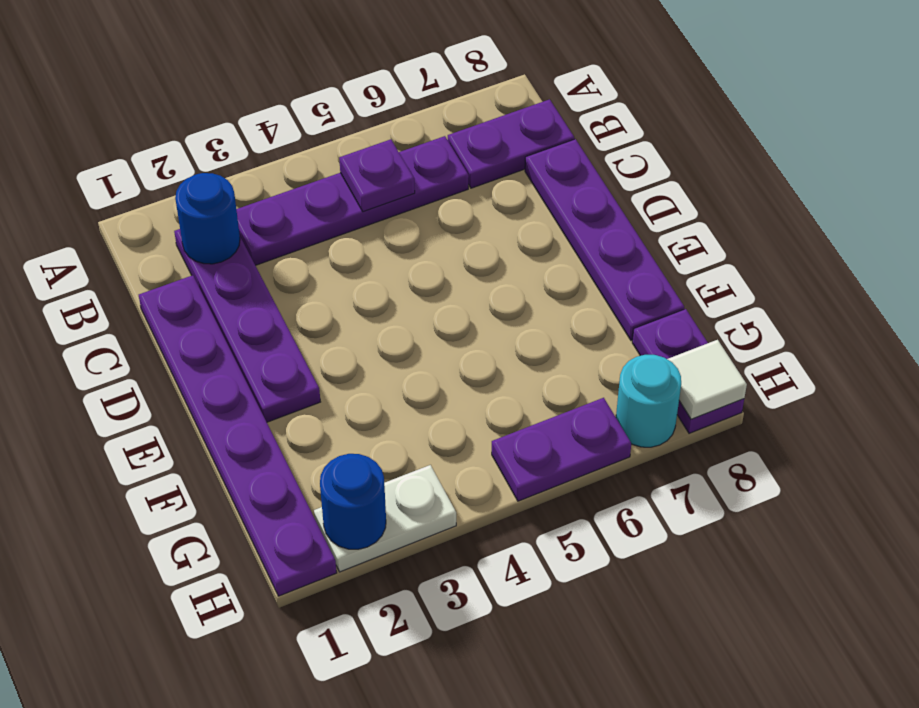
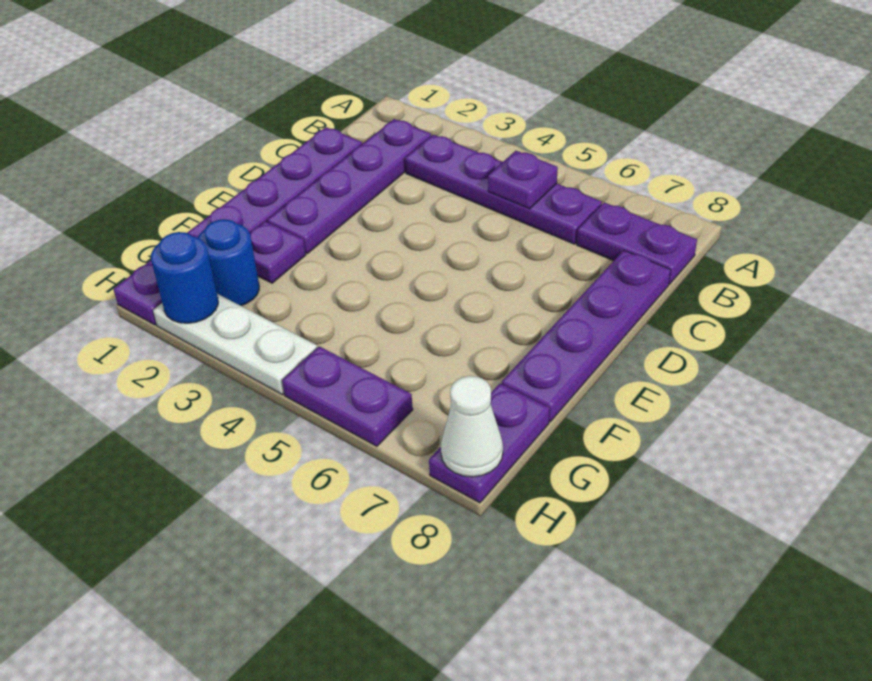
blue round brick B2 level 2 -> blue round brick G2 level 1
none -> purple plate F2 level 1
white plate H2:H3 level 1 -> white plate H2:H4 level 1
cyan round brick H7 level 1 -> none
white tile H8 level 2 -> white cone H8 level 2

